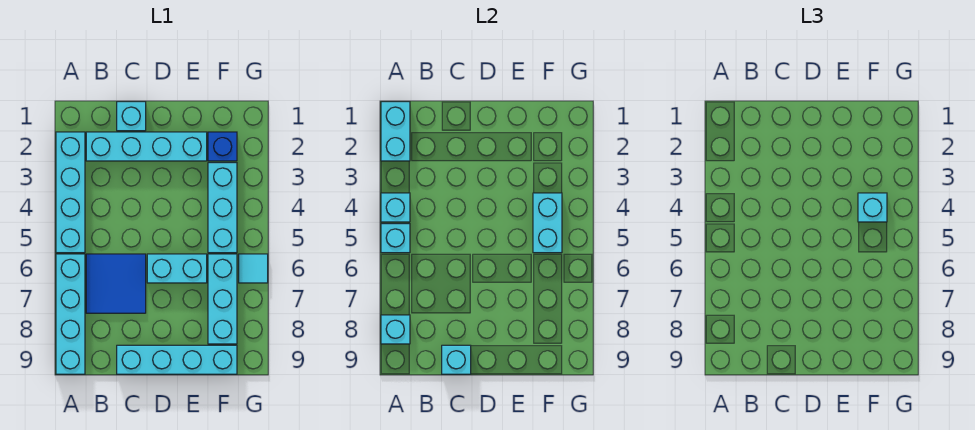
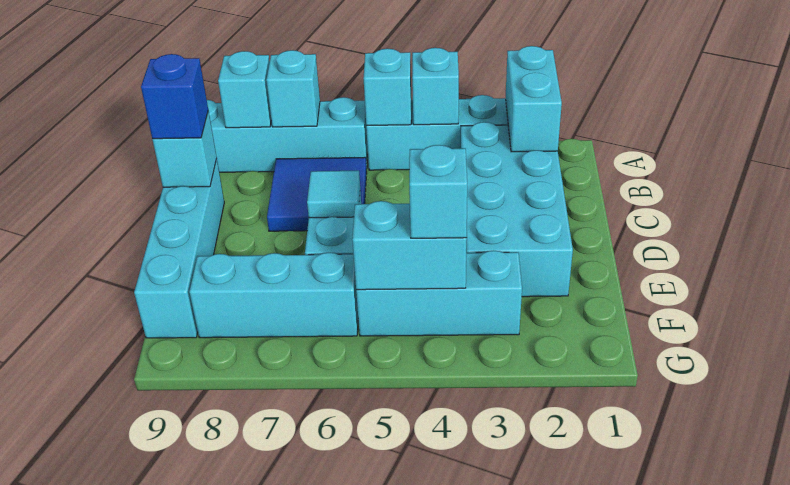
cyan brick A1:A2 level 2 -> cyan brick A2:B2 level 2
cyan brick B2:E2 level 1 -> cyan brick B2:E3 level 1
cyan brick C1 level 1 -> cyan brick A7 level 2
blue brick F2 level 1 -> blue brick C9 level 3
cyan tile G6 level 1 -> cyan tile D6 level 2

